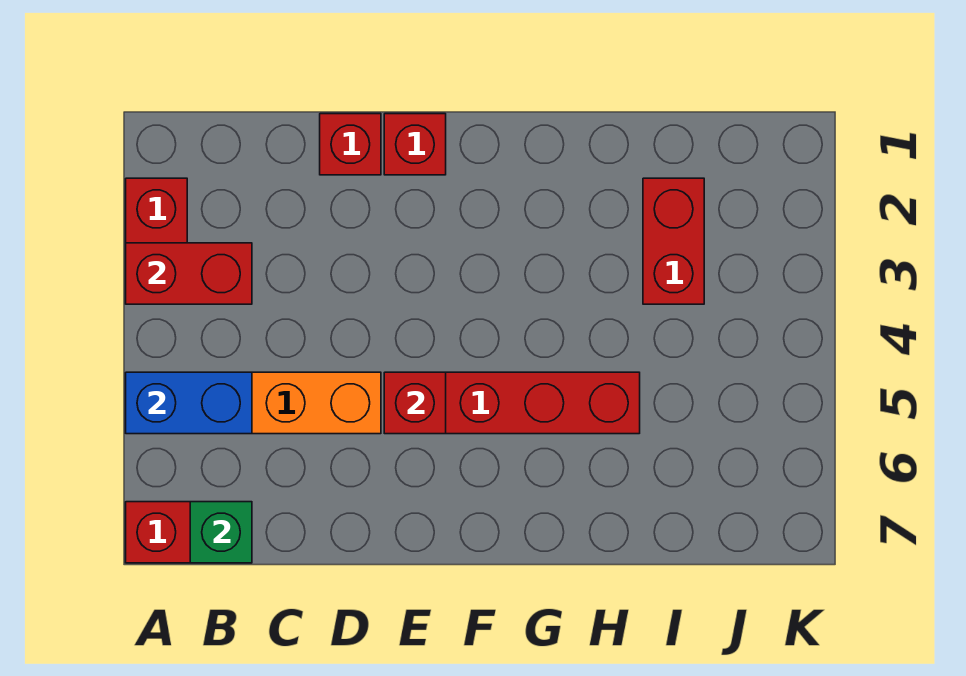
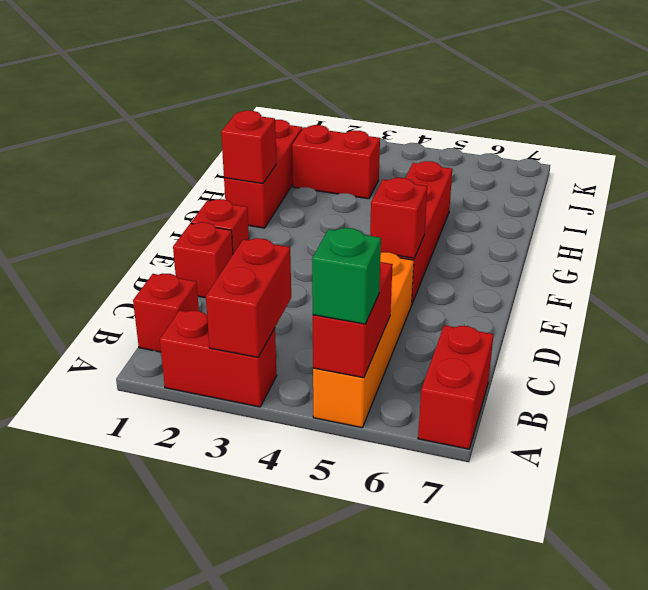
blue brick A5:B5 level 2 -> red brick A5:B5 level 2
none -> red brick B1 level 1
green brick B7 level 2 -> green brick A5 level 3
none -> red brick G1:I1 level 1
none -> red brick G1 level 2

